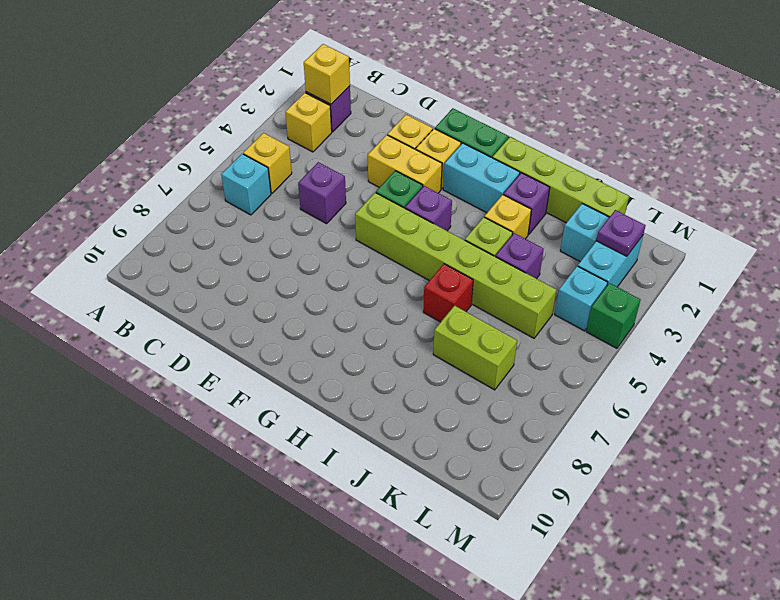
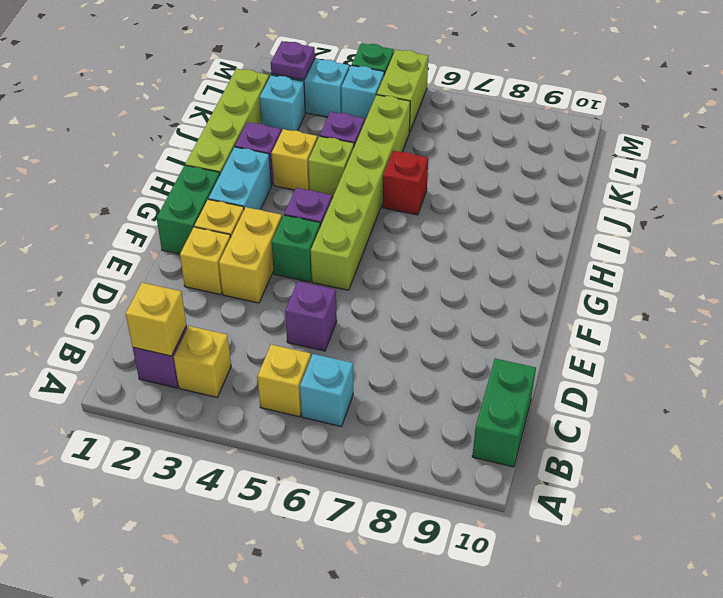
none -> green brick B10:C10 level 1
lime brick J7:K7 level 1 -> lime brick L5:M5 level 1

